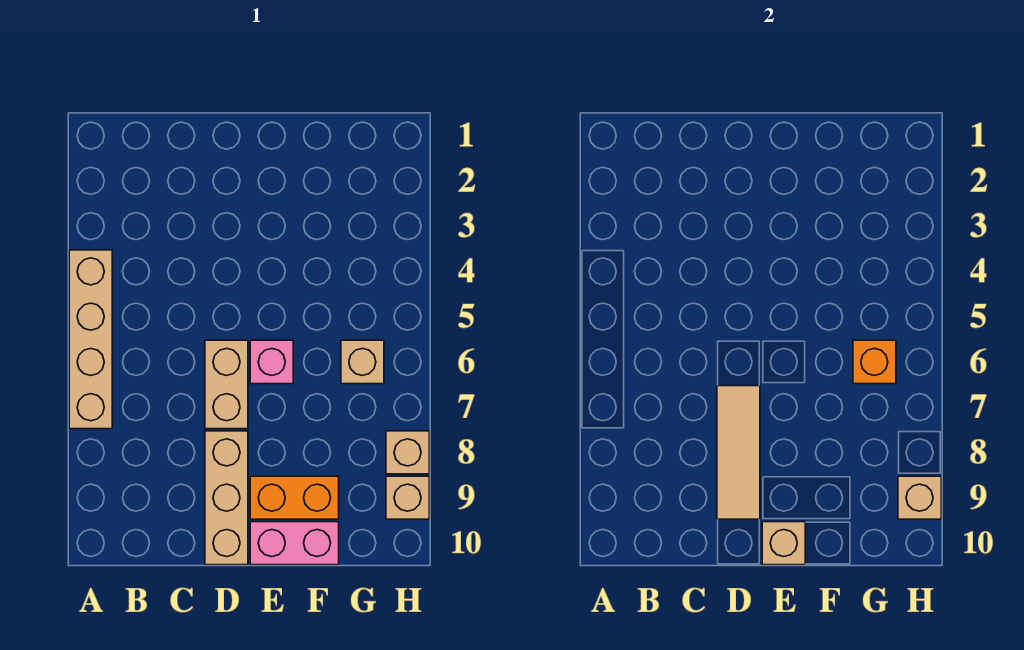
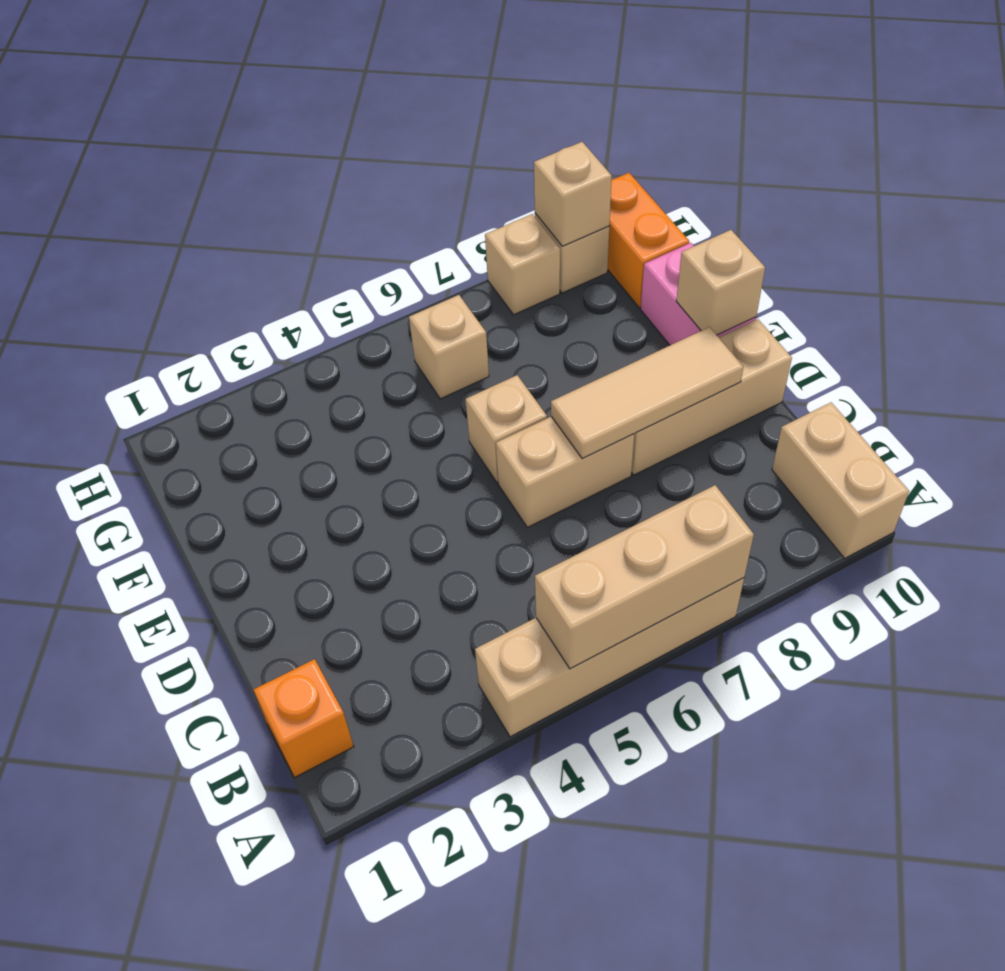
none -> tan brick A5:A7 level 2
none -> tan brick A10:B10 level 1
pink brick E6 level 1 -> tan brick E6 level 1
orange brick E9:F9 level 1 -> orange brick G10:H10 level 1
orange brick G6 level 2 -> orange brick B1 level 1

